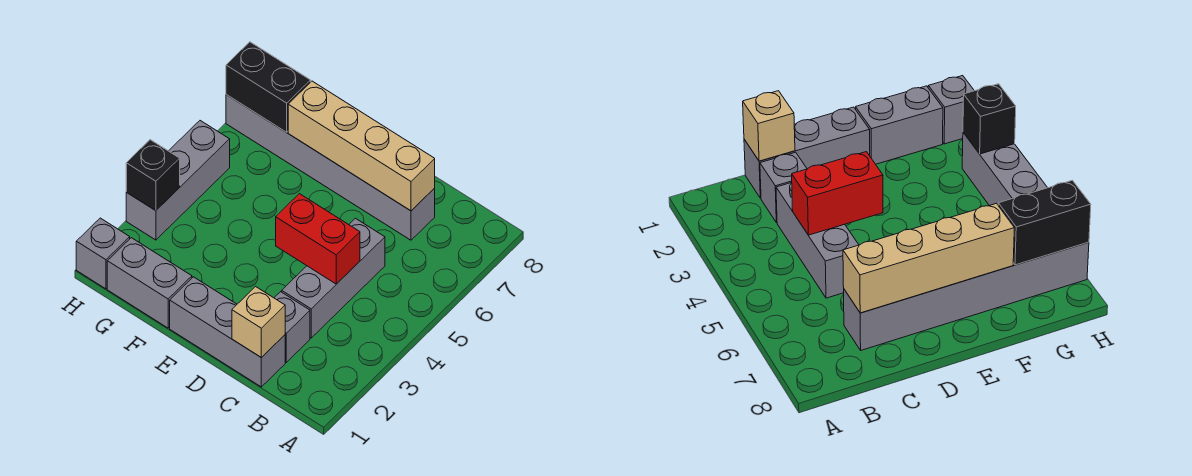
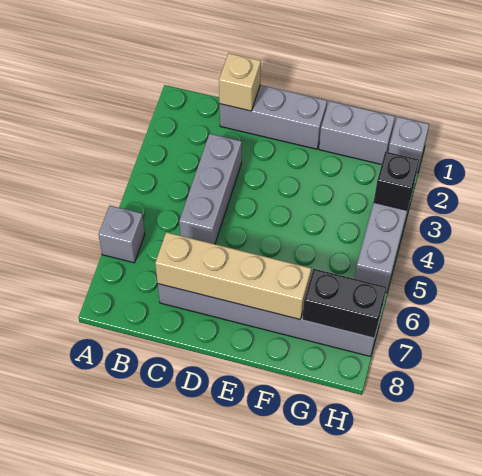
grey brick C2 level 1 -> grey brick A6 level 1
red brick C4:D4 level 2 -> none

